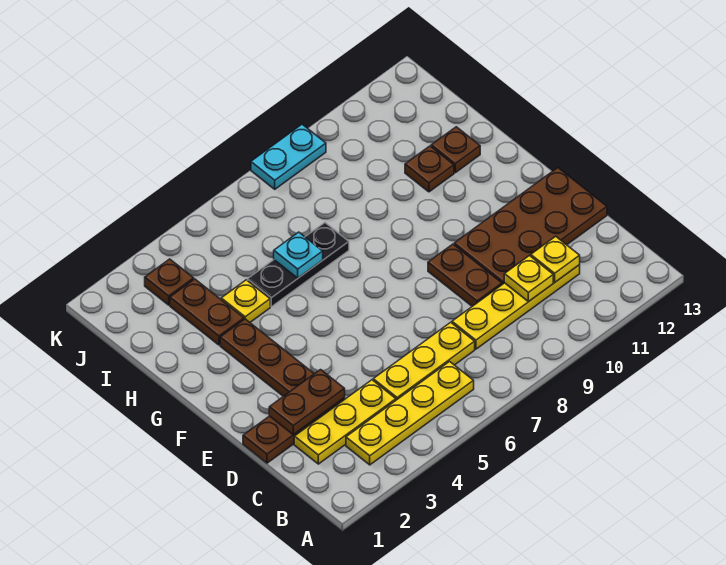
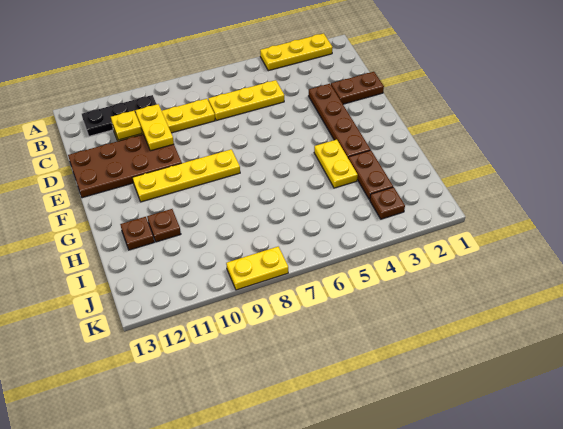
yellow plate B3:B6 level 1 -> yellow plate F8:F11 level 1
yellow plate C2:C4 level 1 -> yellow plate A2:A4 level 1
yellow plate C10 level 2 -> yellow plate C10:D10 level 2
brown plate D2:D3 level 2 -> none
brown plate D9:E9 level 1 -> none
yellow plate H4 level 1 -> yellow plate G4:H4 level 1
black plate H5:H7 level 1 -> black plate B10:B12 level 1
cyan plate H6 level 2 -> none
cyan plate K8:K9 level 1 -> yellow plate K8:K9 level 1

